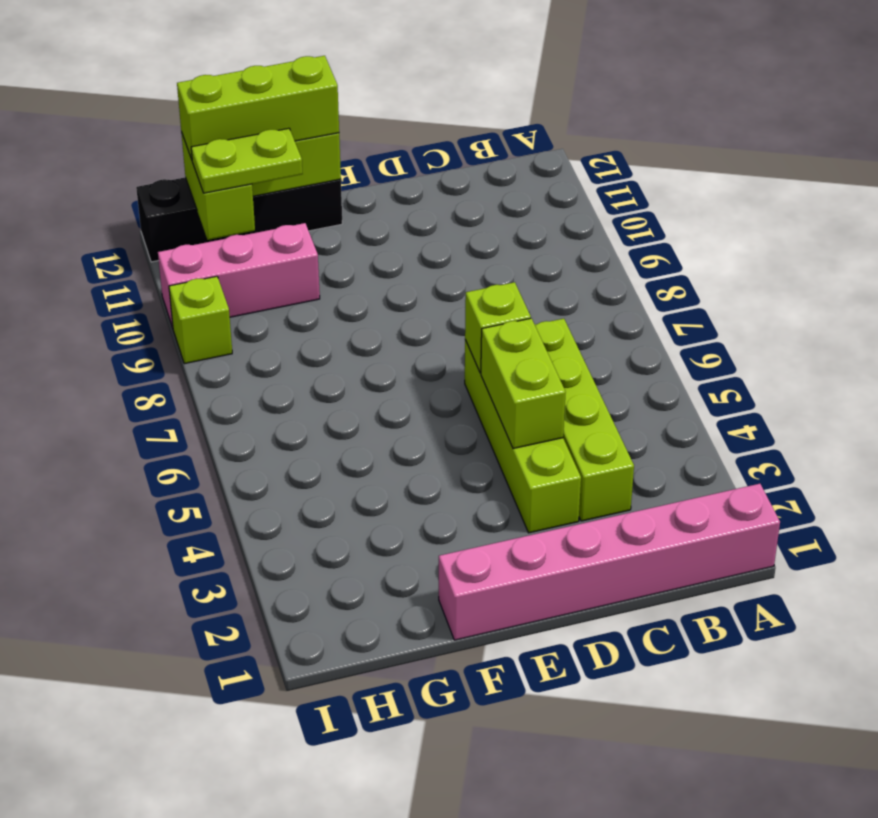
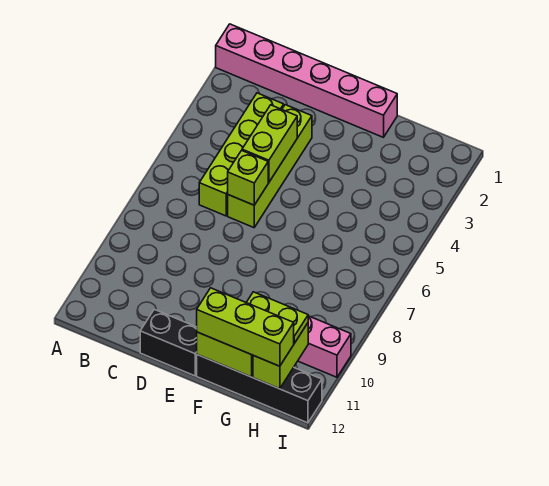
none -> black brick D12:E12 level 1
lime brick I9 level 1 -> none

